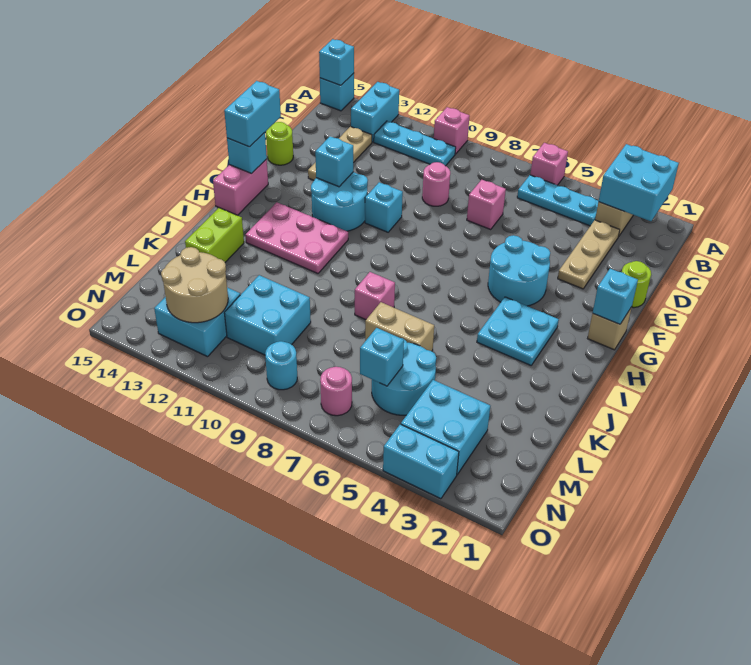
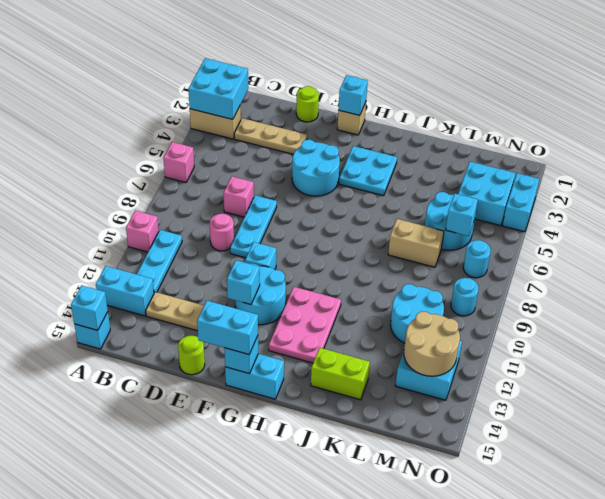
cyan plate B4:B6 level 1 -> cyan plate E7:E9 level 1
pink brick G15:H15 level 1 -> cyan brick G15:H15 level 1
pink brick J8 level 1 -> none
tan brick K6:K7 level 1 -> tan brick K7:L7 level 1
cyan brick L10:M11 level 1 -> cyan round brick L10:M11 level 1
pink round brick N7 level 1 -> cyan round brick N7 level 1

